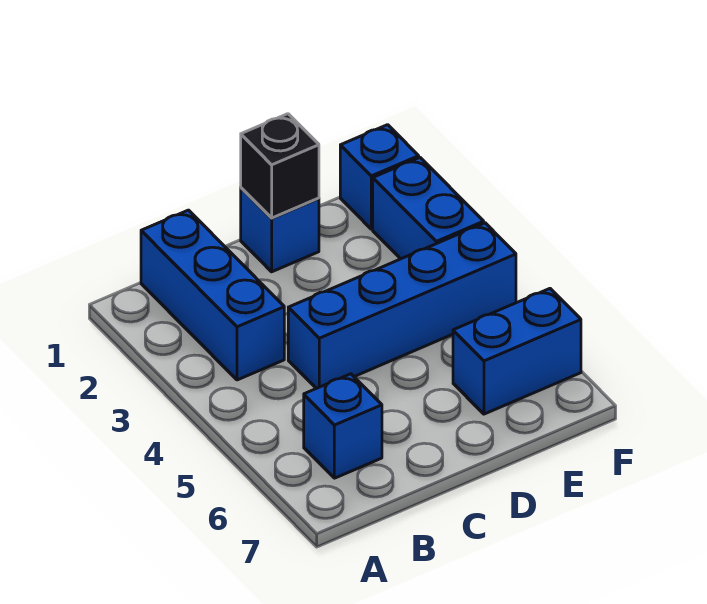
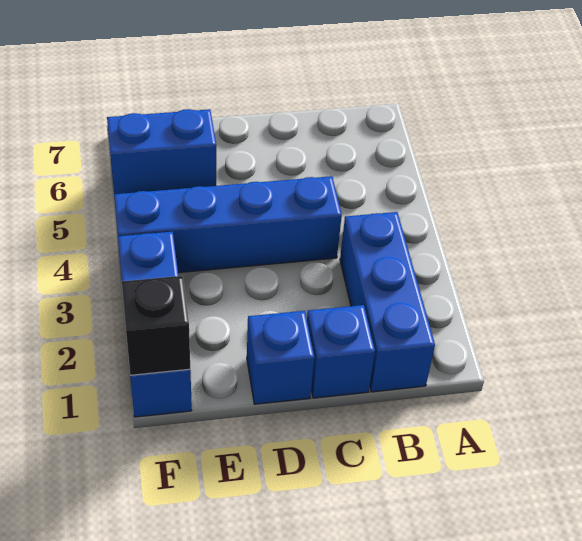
blue brick B6 level 1 -> blue brick C1 level 1
black brick D1 level 2 -> black brick F1 level 2

